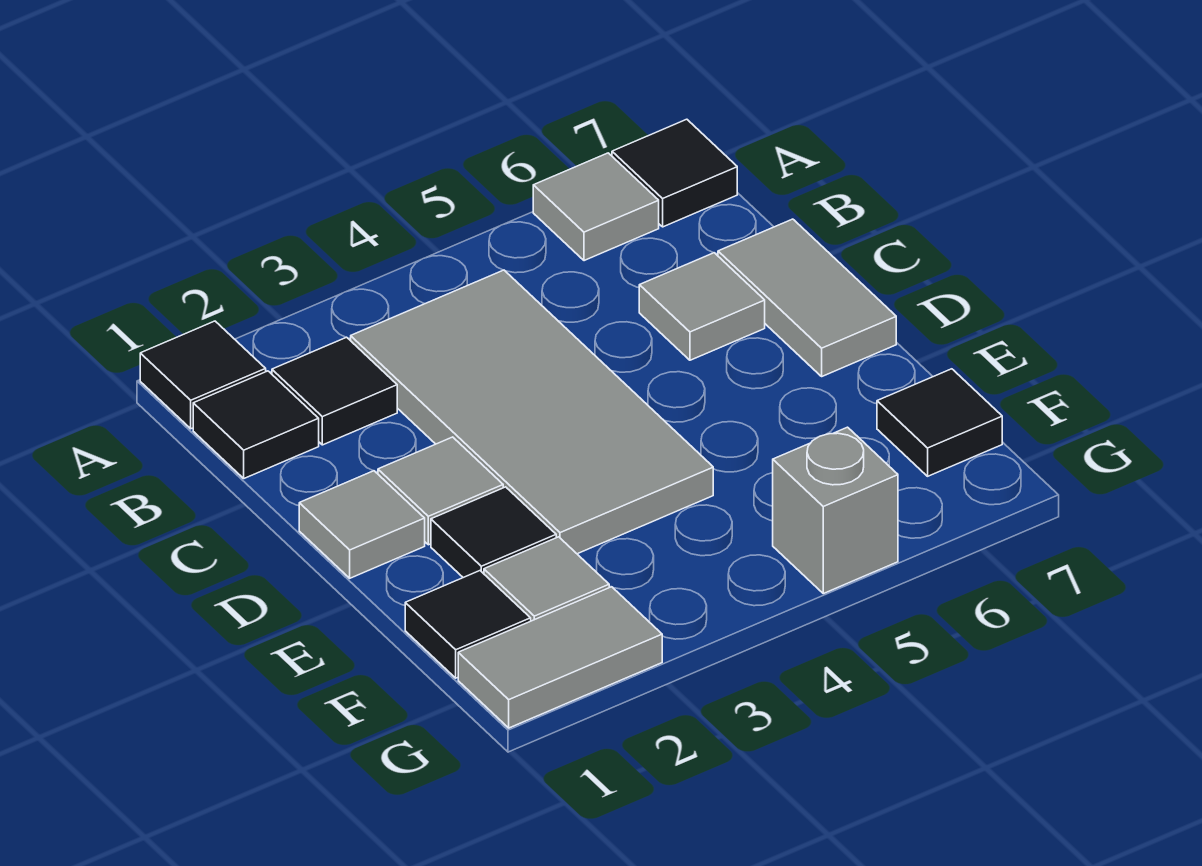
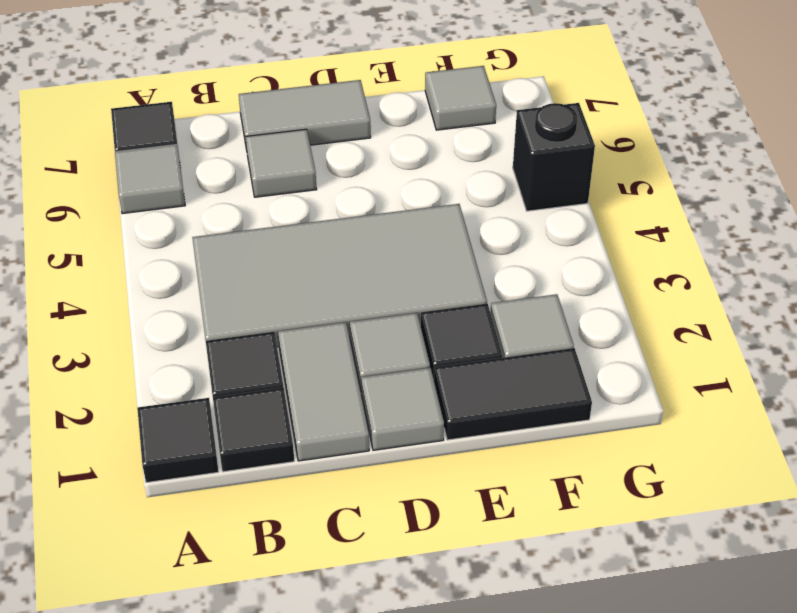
black tile F1 level 1 -> black tile E1:F1 level 1
black tile F7 level 1 -> grey tile F7 level 1
grey tile G1:G2 level 1 -> grey tile C1:C2 level 1
grey brick G5 level 1 -> black brick G5 level 1

